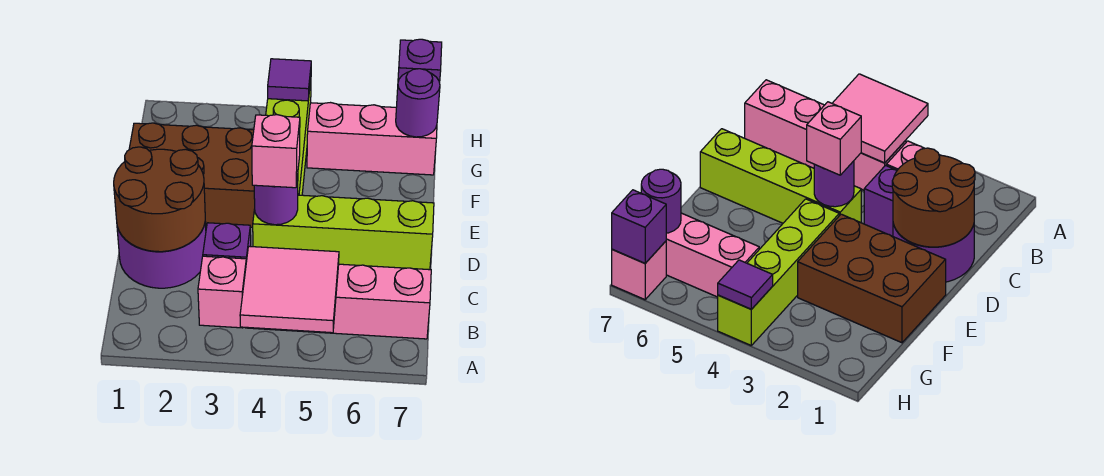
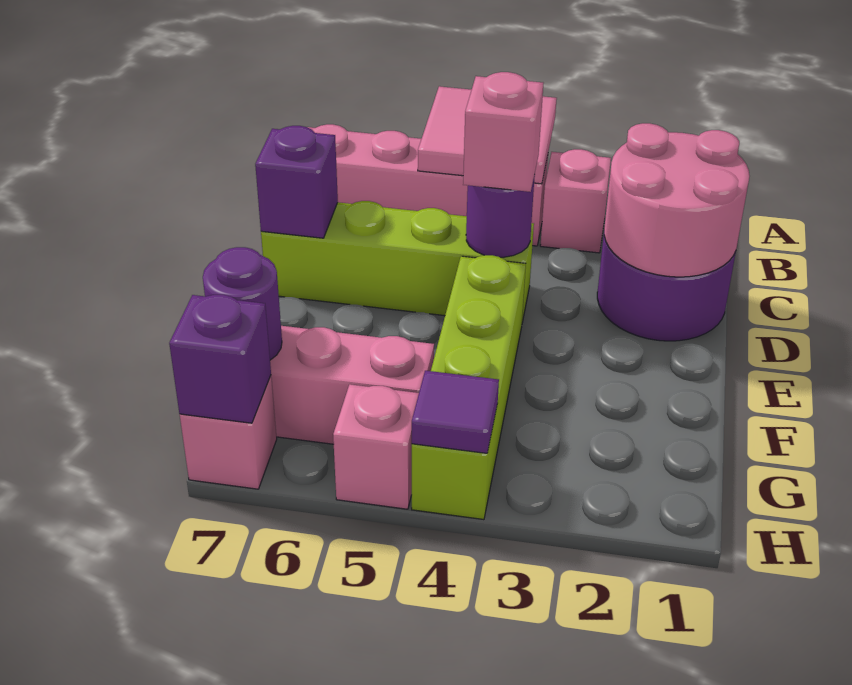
brown round brick C1:D2 level 2 -> pink round brick C1:D2 level 2
purple brick C3 level 1 -> purple brick D7 level 2
brown brick E1:F3 level 1 -> none
none -> pink brick H5 level 1

